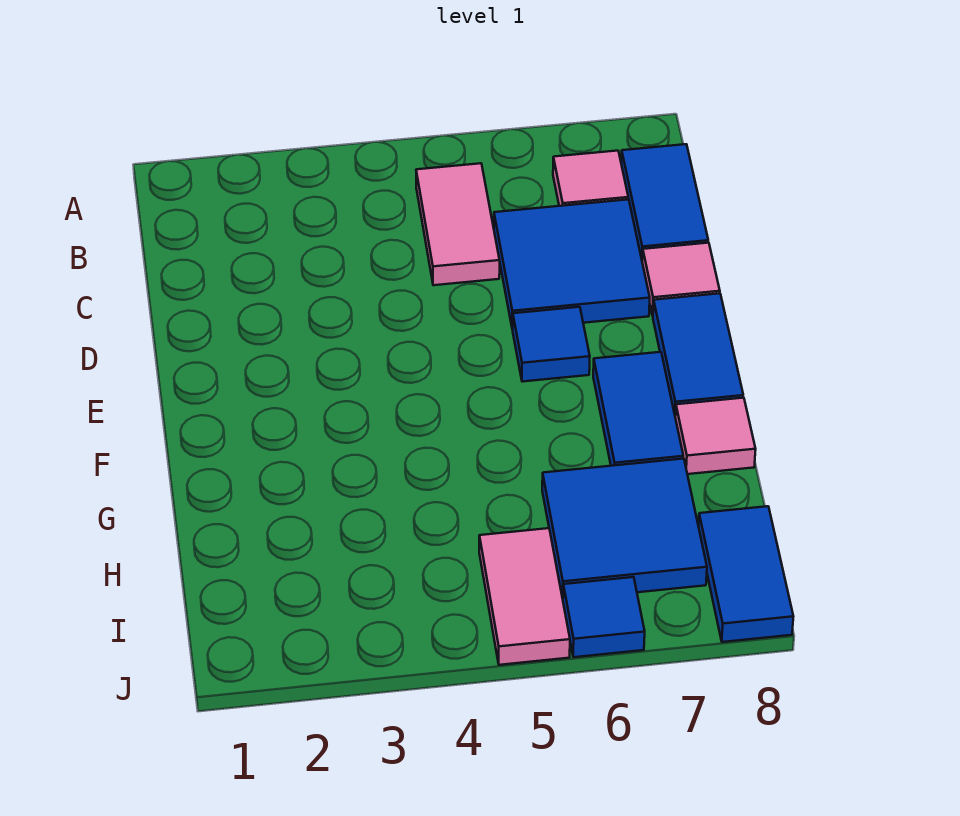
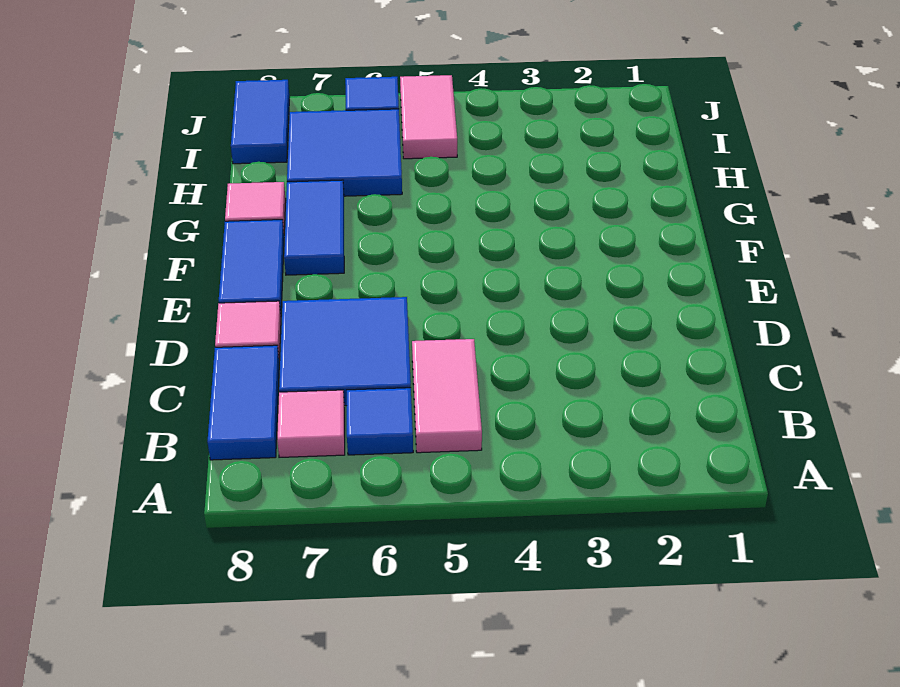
blue tile E6 level 1 -> blue tile B6 level 1

